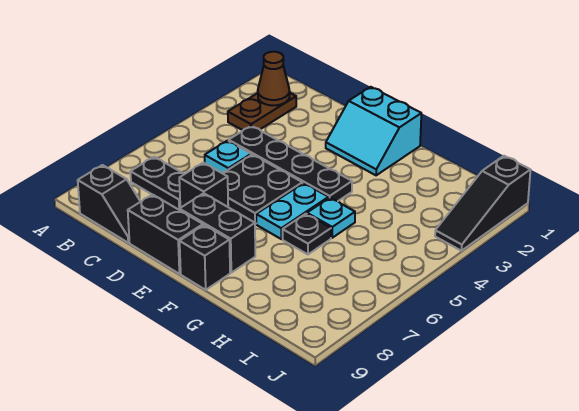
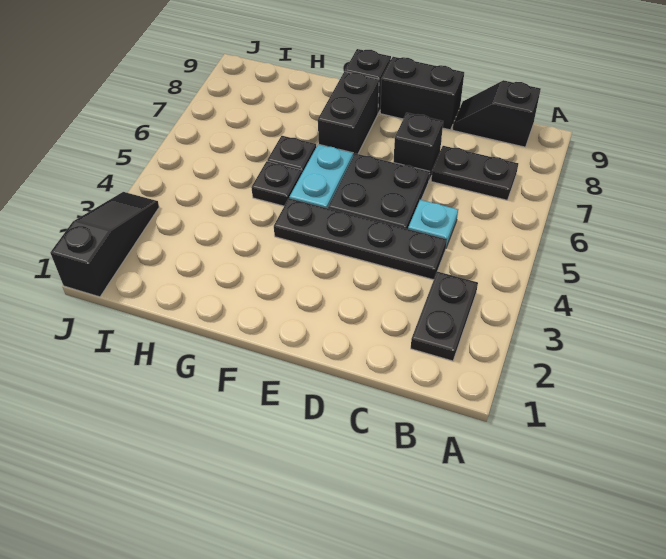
brown plate B2:B3 level 1 -> black plate B2:B3 level 1
brown cone B2 level 2 -> none
cyan slope E1:F2 level 1 top 1 -> none
black brick E8:F8 level 1 -> black brick F7:F8 level 1
cyan plate G5 level 1 -> black plate G5 level 1

